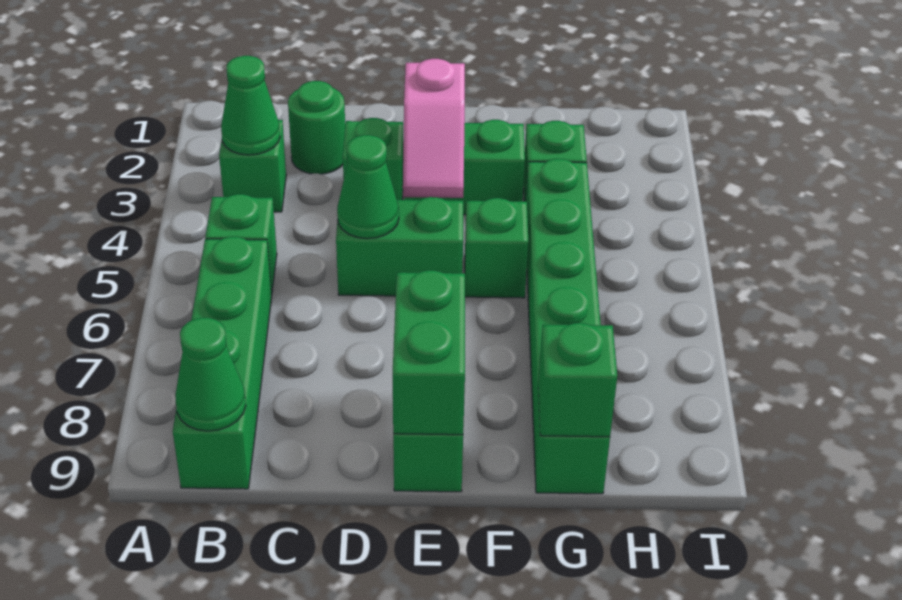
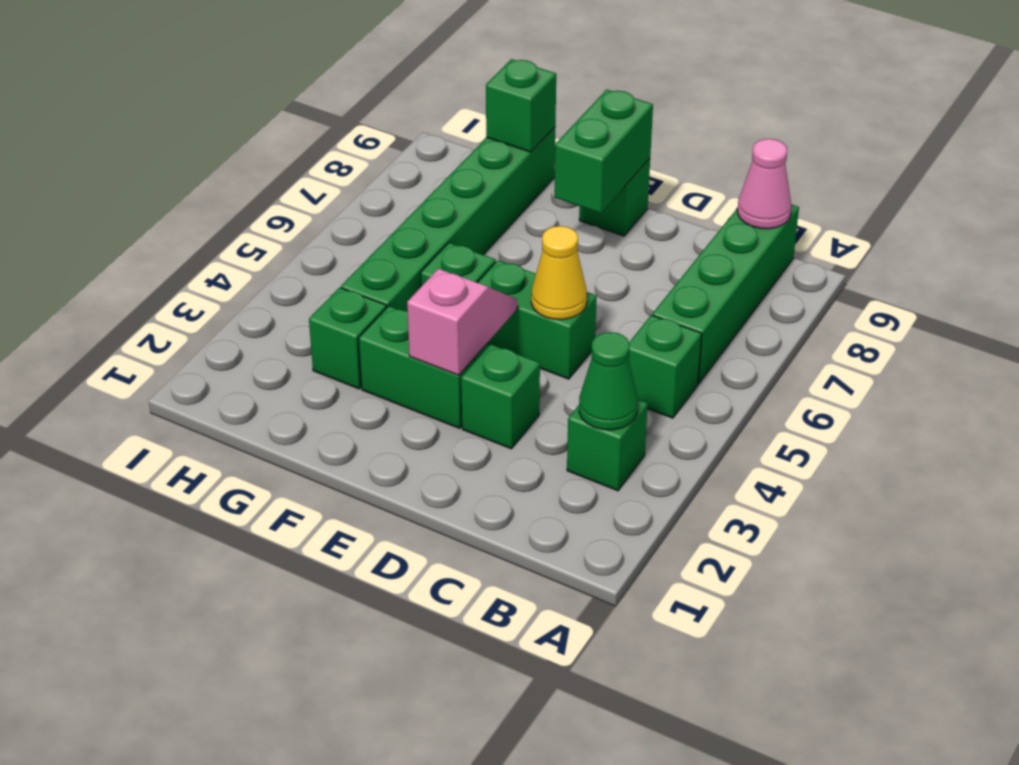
green cone B9 level 2 -> pink cone B9 level 2
green round brick C2 level 1 -> none
green cone D5 level 2 -> yellow cone D5 level 2

